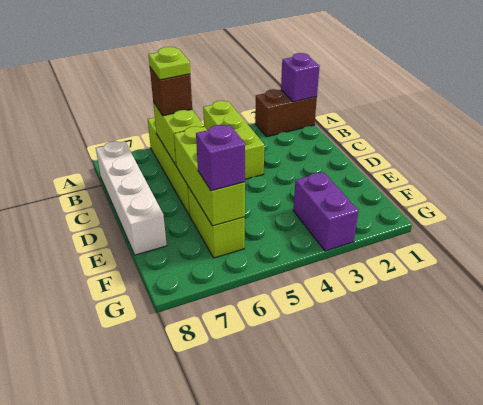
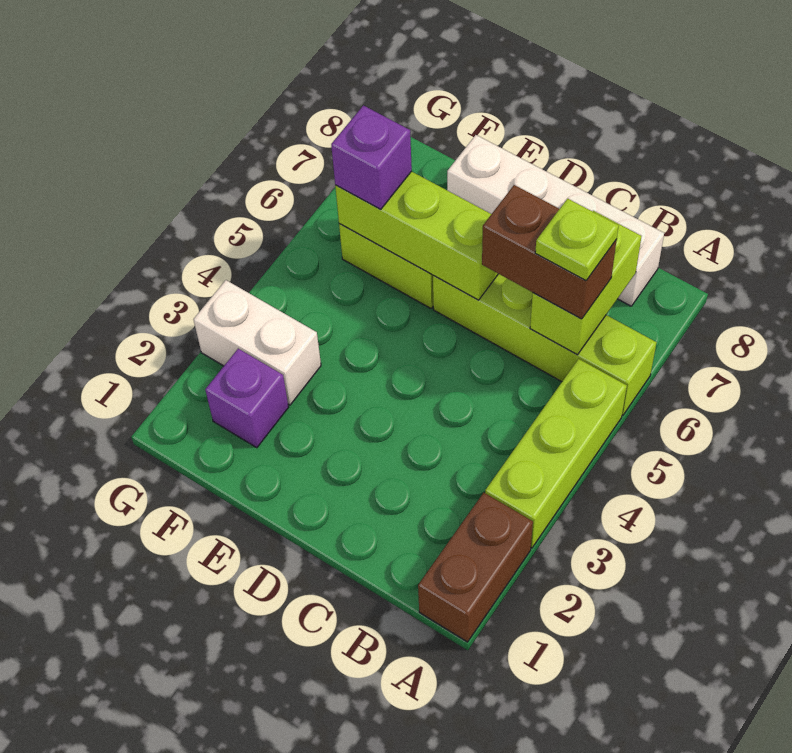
purple brick A1 level 2 -> purple brick F2 level 1
lime brick A4:C4 level 1 -> lime brick A3:A5 level 1
lime brick B6:C6 level 2 -> lime brick B6:B7 level 2
brown brick B6 level 3 -> brown brick B6:C6 level 3
purple brick F3:G3 level 1 -> white brick F3:G3 level 1

